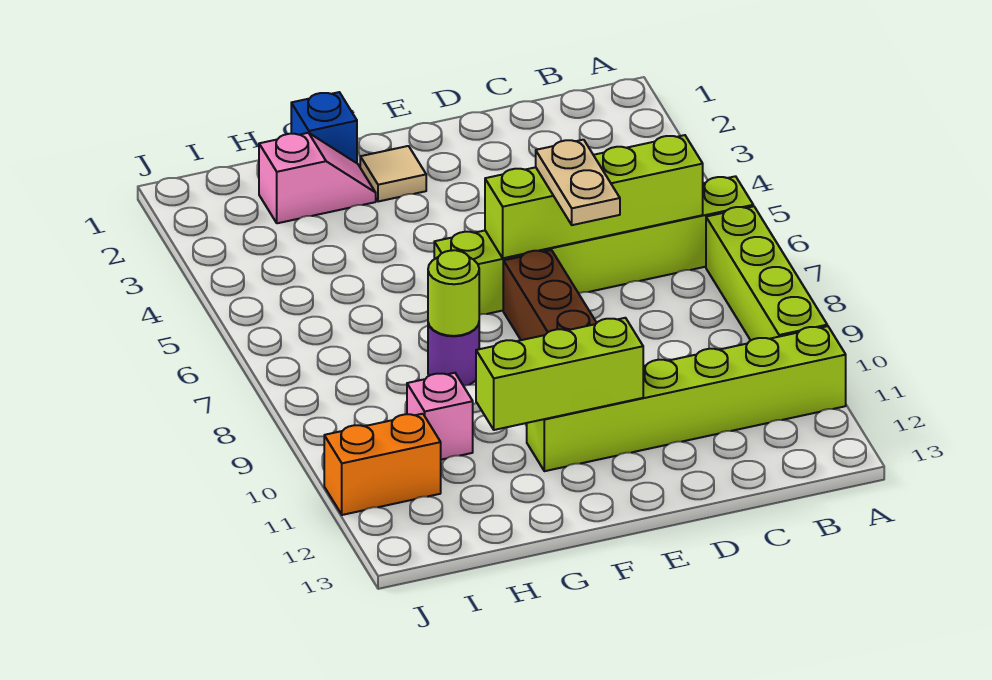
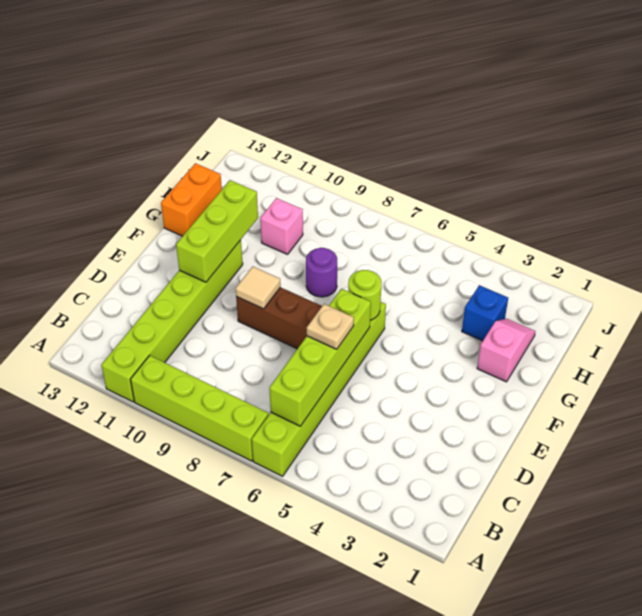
tan plate D6:D7 level 3 -> tan plate D6 level 3
tan tile F2 level 1 -> tan tile E9 level 2
blue brick G1 level 1 -> blue brick H3 level 1
pink slope G2:H2 level 1 top H -> pink slope G2:H2 level 1 top G
lime round brick G8 level 2 -> lime round brick F6 level 2
orange brick I11:J11 level 1 -> orange brick G13:H13 level 1

